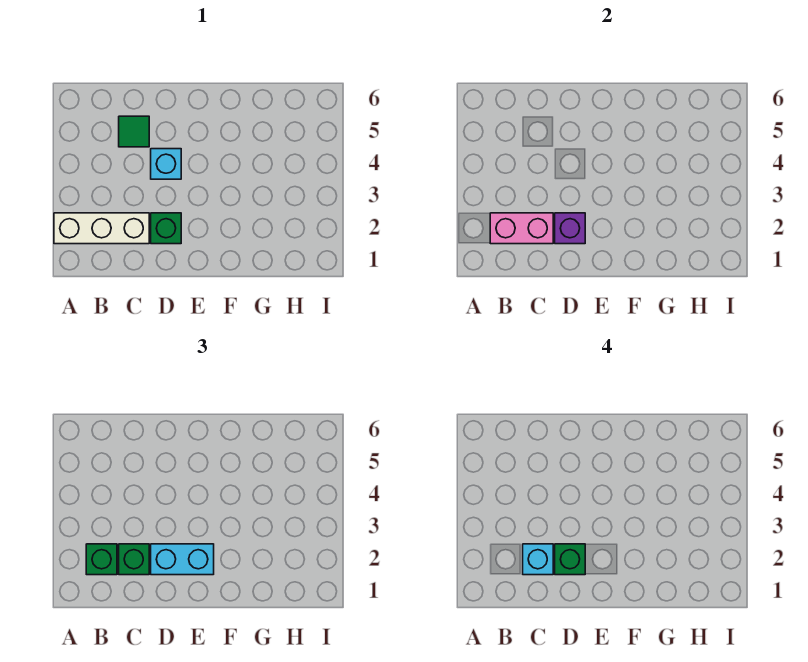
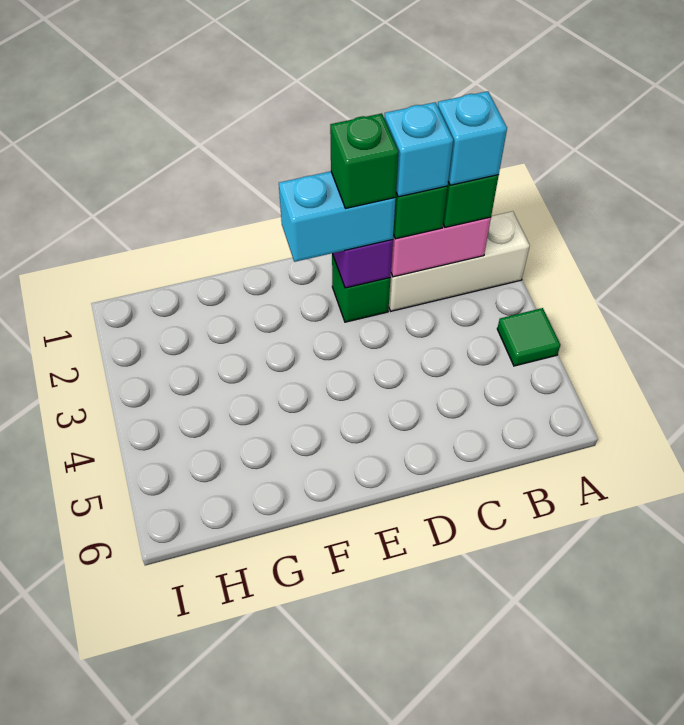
green tile C5 level 1 -> green tile A4 level 1
cyan brick D4 level 1 -> cyan brick B2 level 4

